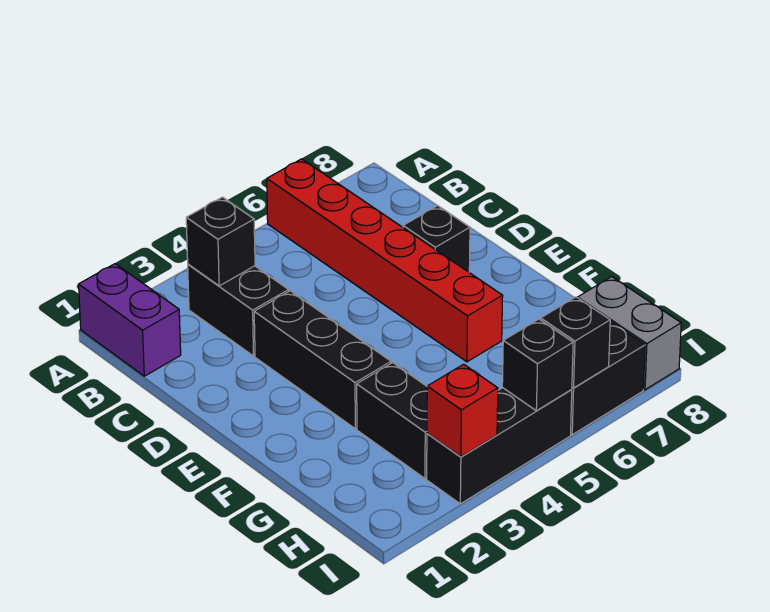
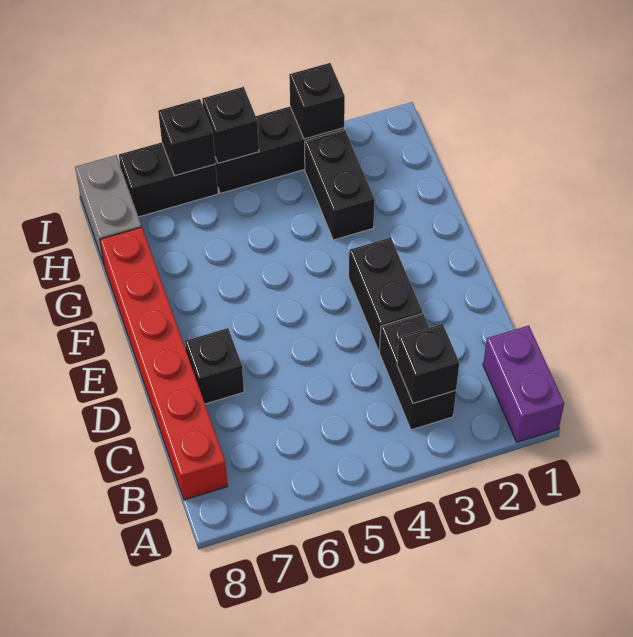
red brick A6:F6 level 1 -> red brick B8:G8 level 1
black brick D3:F3 level 1 -> black brick D3:E3 level 1
red brick I3 level 2 -> black brick I3 level 2

